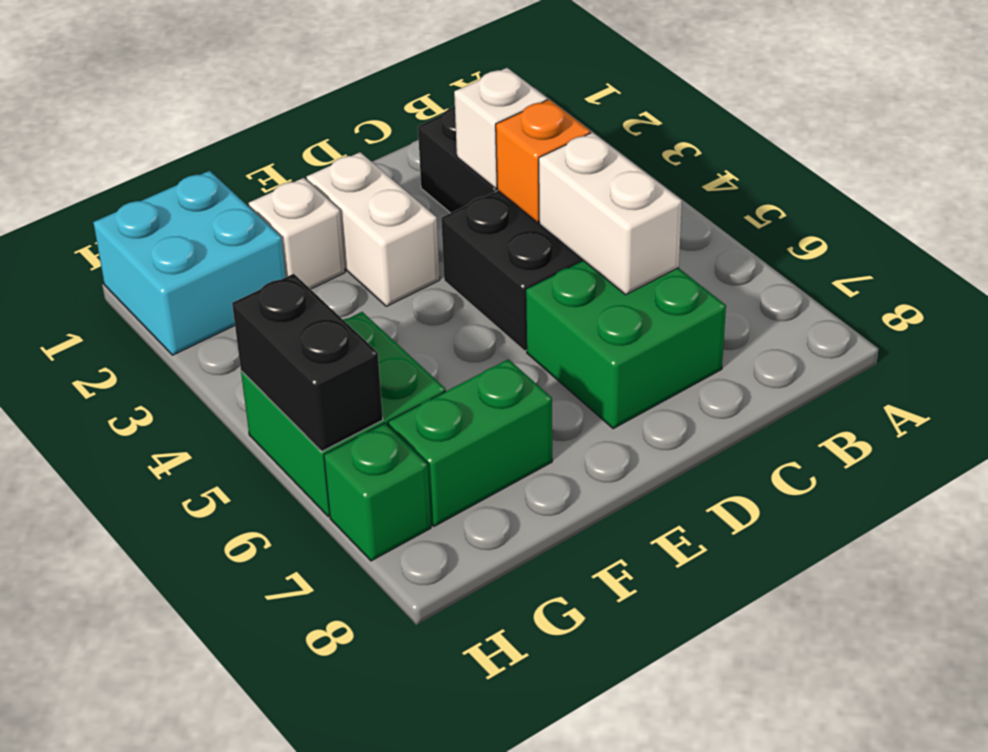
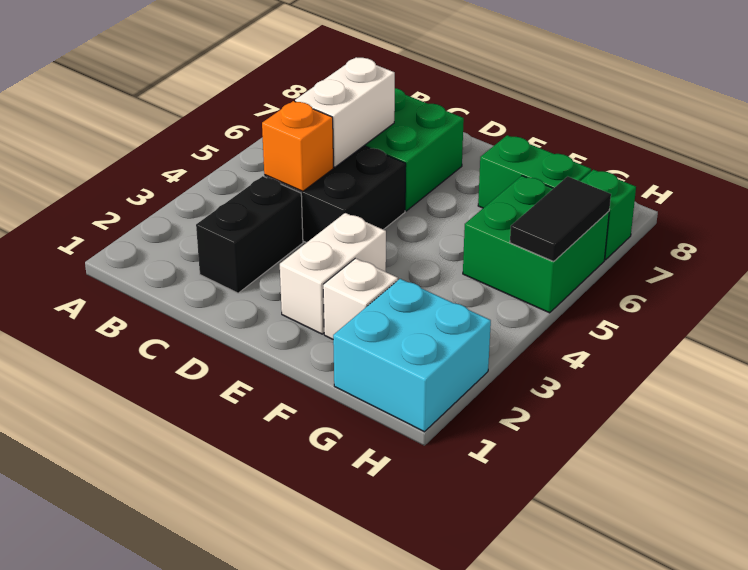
white brick C3 level 2 -> none
black brick H5:H6 level 2 -> black tile H5:H6 level 2

